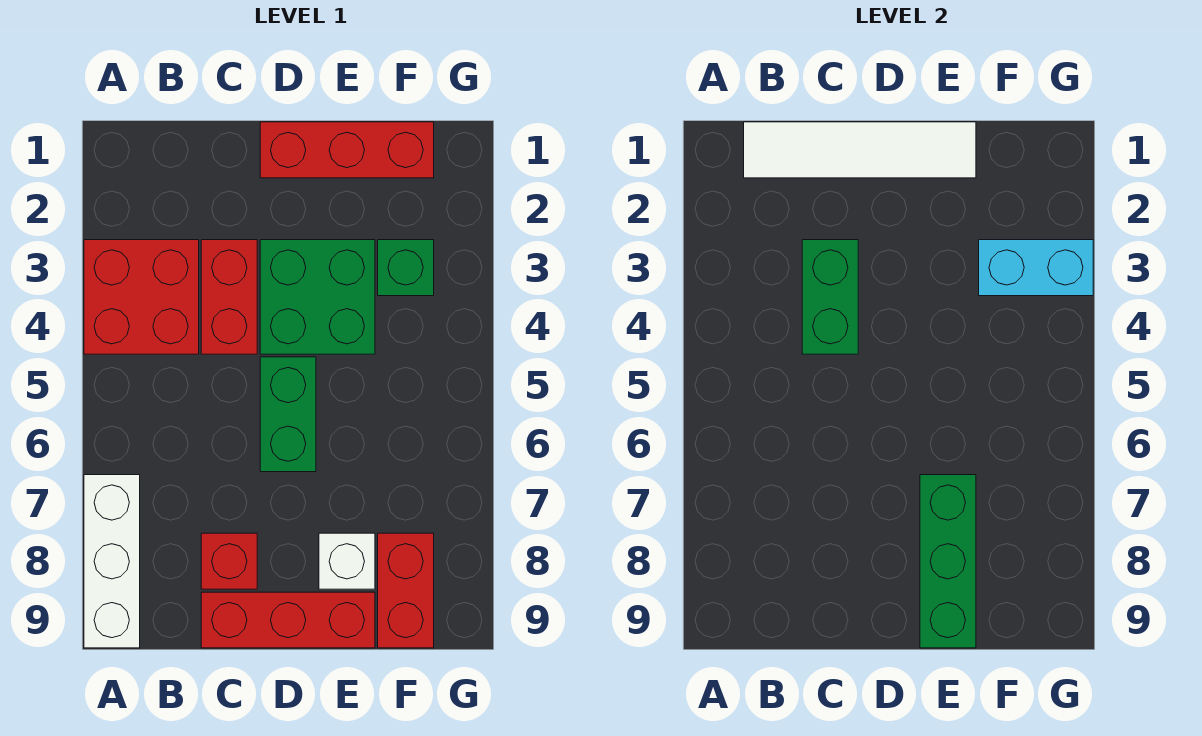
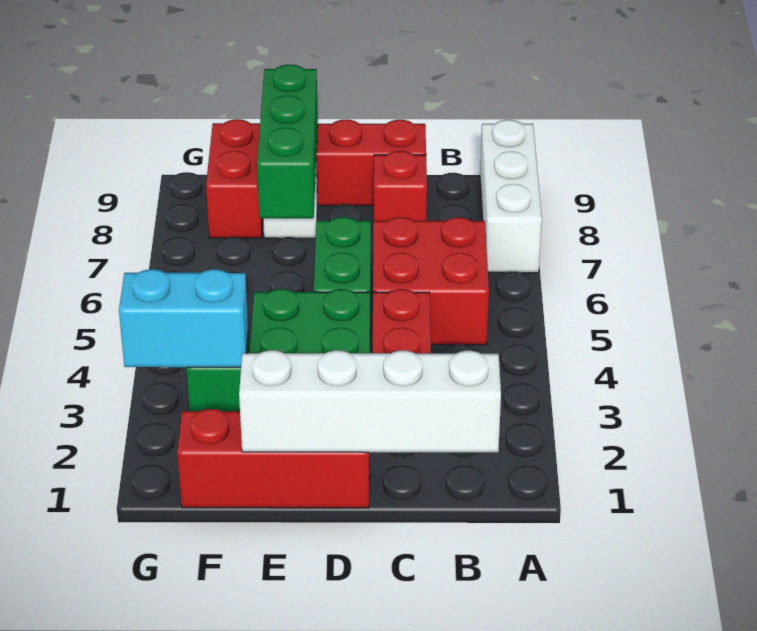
red brick A3:B4 level 1 -> red brick B5:C6 level 1
white tile B1:E1 level 2 -> white brick B1:E1 level 2
green brick C3:C4 level 2 -> none

